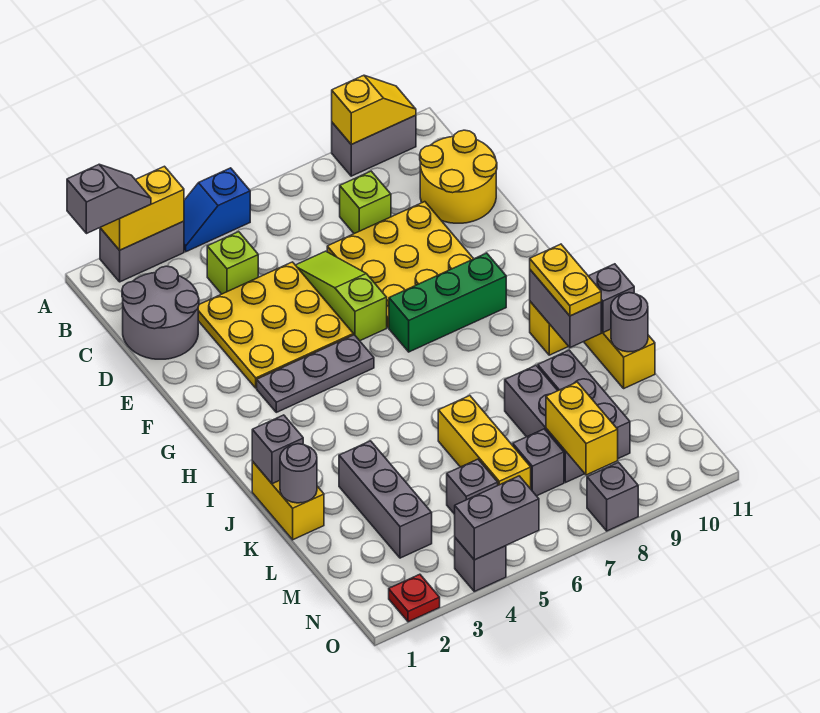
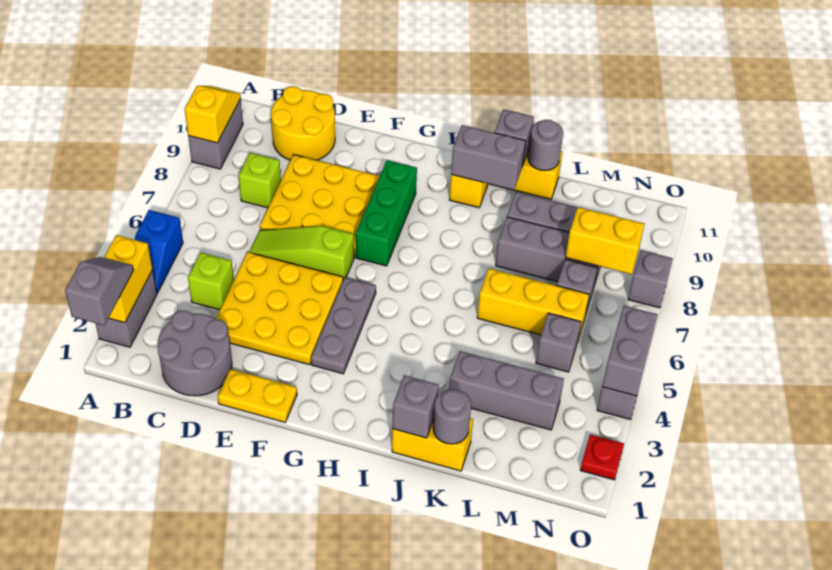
yellow plate I10:J10 level 3 -> yellow plate E1:F1 level 1

